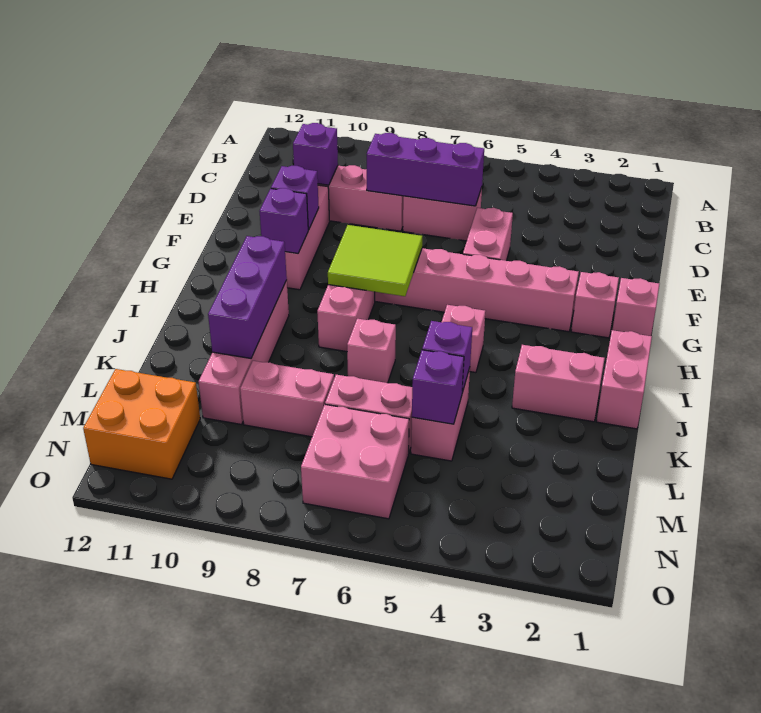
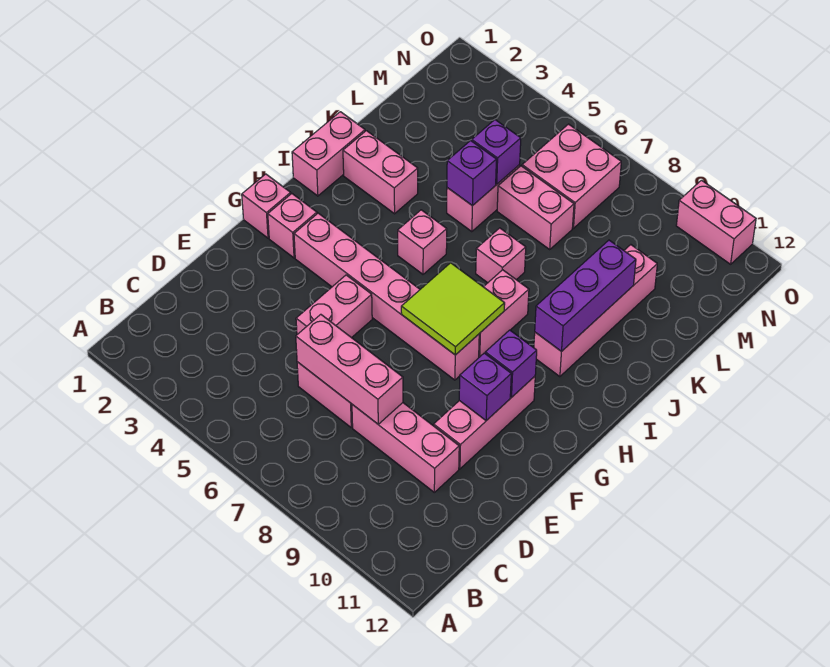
purple brick D6:D8 level 2 -> pink brick D6:D8 level 2
purple brick D10 level 2 -> none
pink brick L8:L9 level 1 -> pink brick O10:O11 level 1
orange brick M11:N12 level 1 -> none

